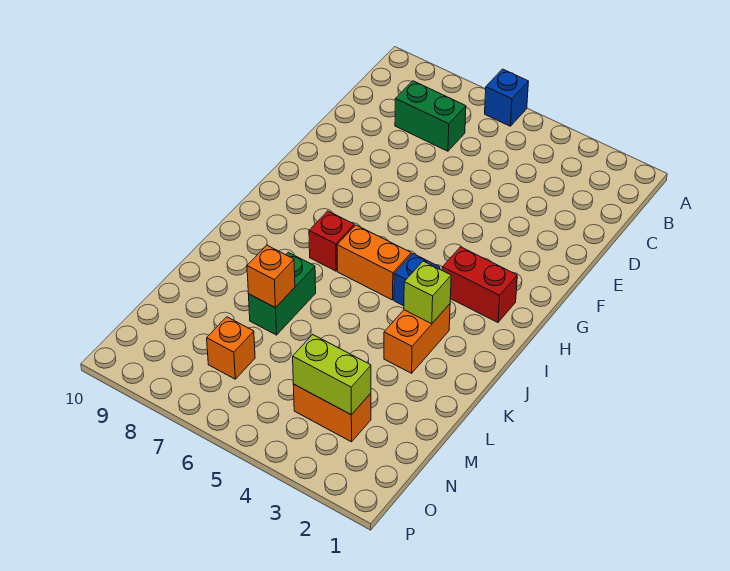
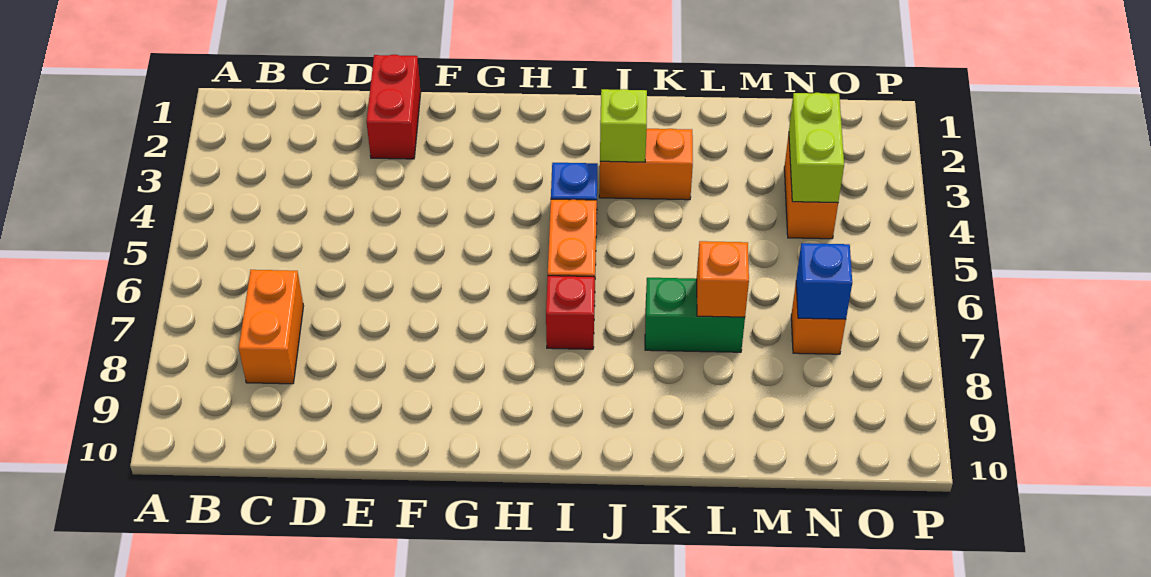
blue brick A6 level 1 -> blue brick N7 level 2
green brick C7:C8 level 1 -> orange brick C7:C8 level 1
red brick H2:H3 level 1 -> red brick E1:E2 level 1

